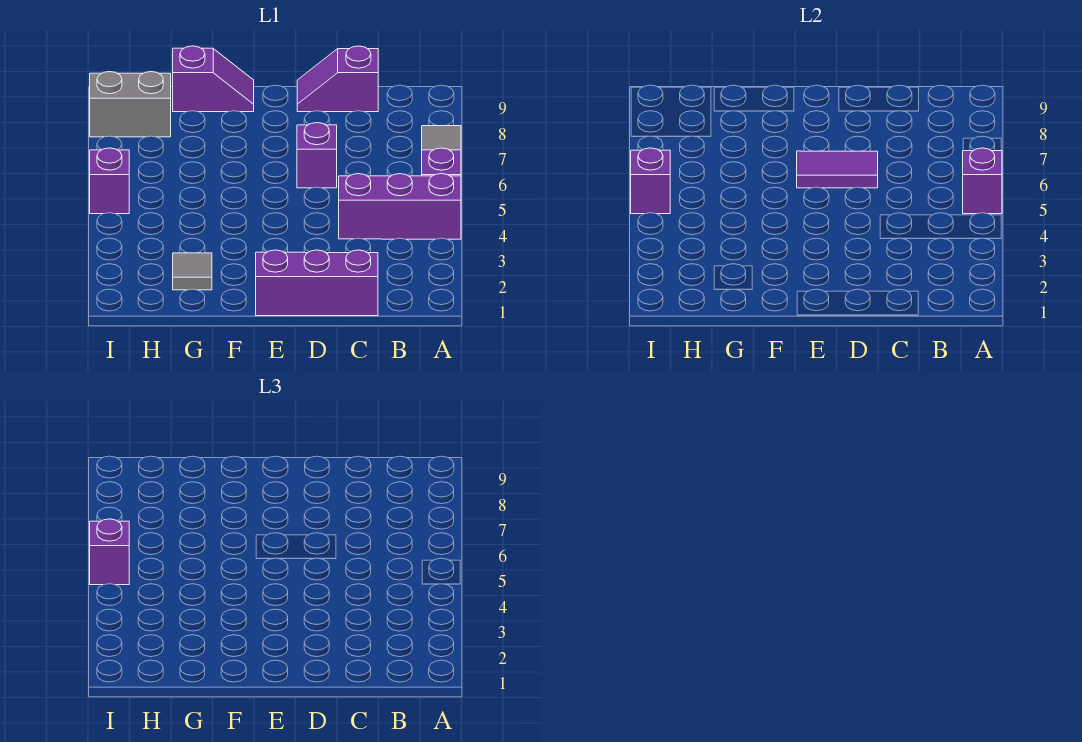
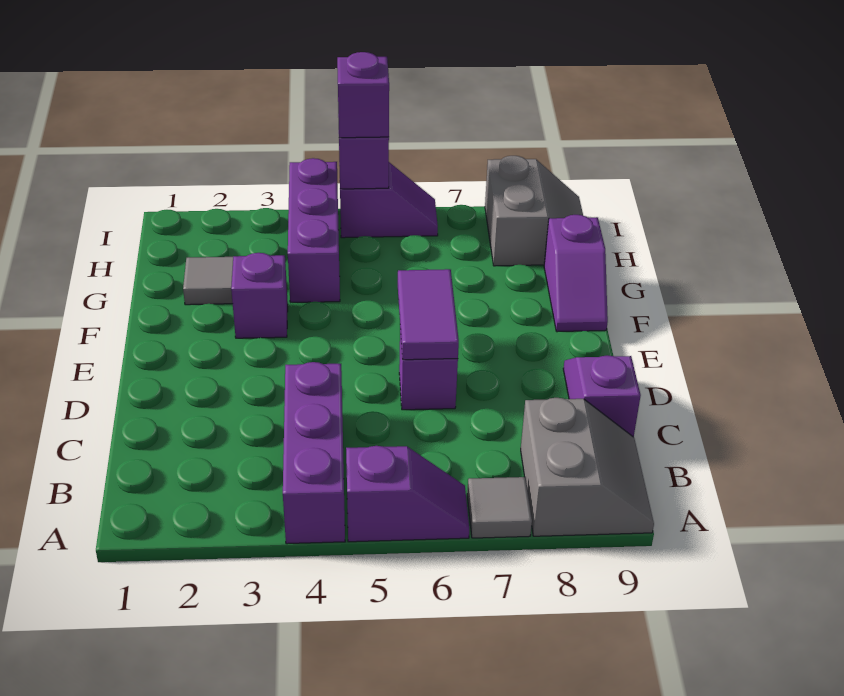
purple brick A5 level 2 -> purple brick F3 level 1
none -> grey slope A8:B9 level 1 top 8
purple brick C1:E1 level 1 -> purple brick G4:I4 level 1

